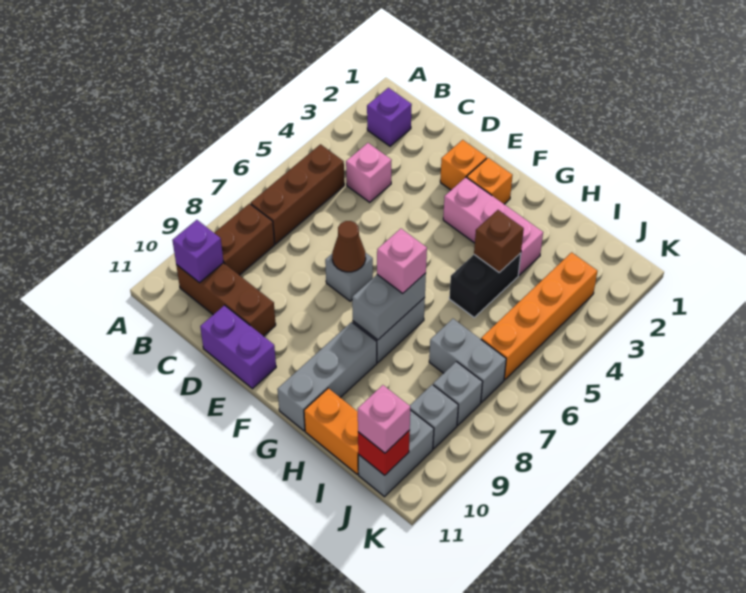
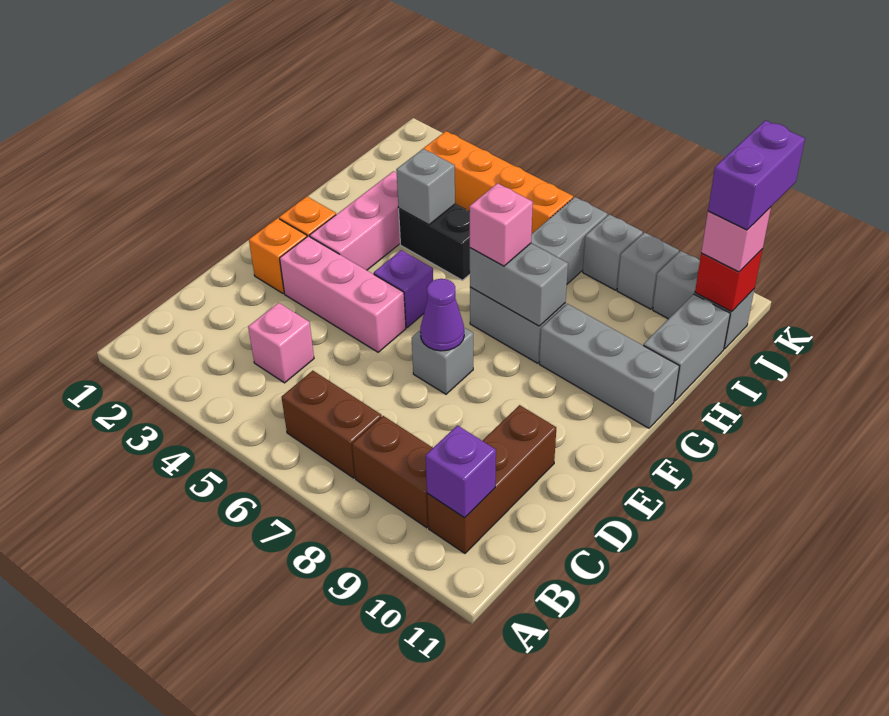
purple brick B2 level 1 -> purple brick F5 level 1
brown brick B5:B7 level 1 -> brown brick B6:B7 level 1
purple brick D11:E11 level 1 -> purple brick J11:K11 level 4
none -> pink brick E3:E5 level 1
brown cone E7 level 2 -> purple cone E7 level 2
brown brick H4 level 2 -> grey brick H4 level 2
orange brick H11:I11 level 1 -> grey brick H11:I11 level 1

